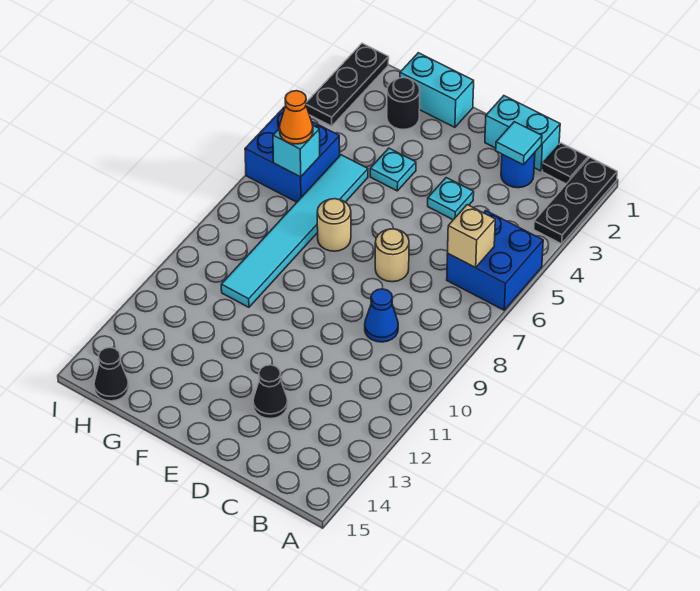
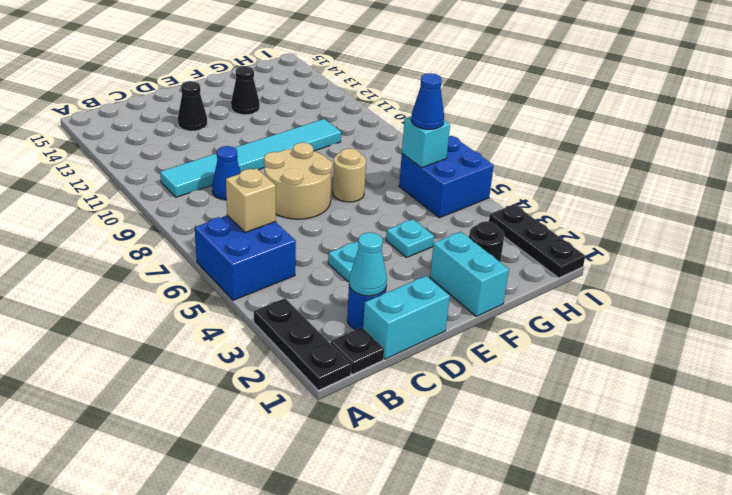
cyan tile C2 level 2 -> cyan cone C2 level 2
tan round brick D7 level 1 -> tan round brick D7:E8 level 1
cyan brick F1:G1 level 1 -> cyan brick F1:F2 level 1
cyan tile G5:G10 level 1 -> cyan tile B10:G10 level 1
orange cone H6 level 3 -> blue cone H6 level 3
black cone H15 level 1 -> black cone F13 level 1

